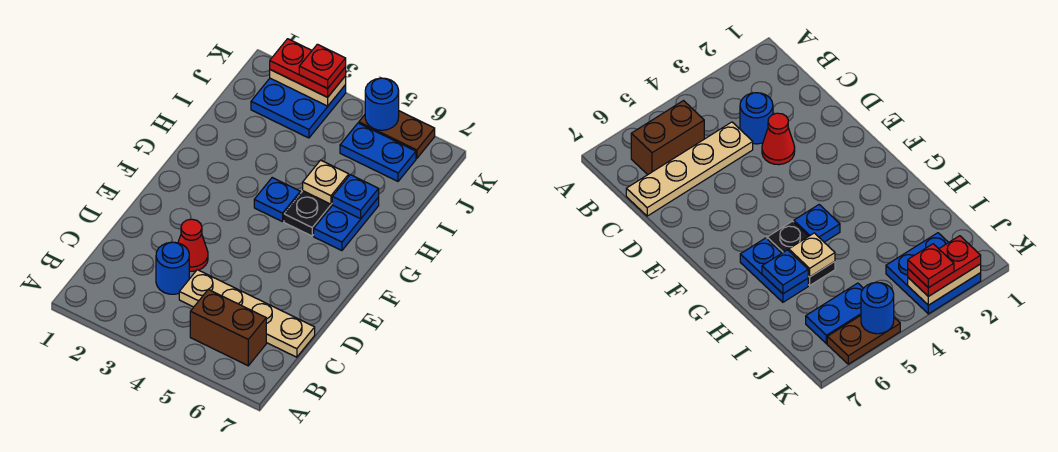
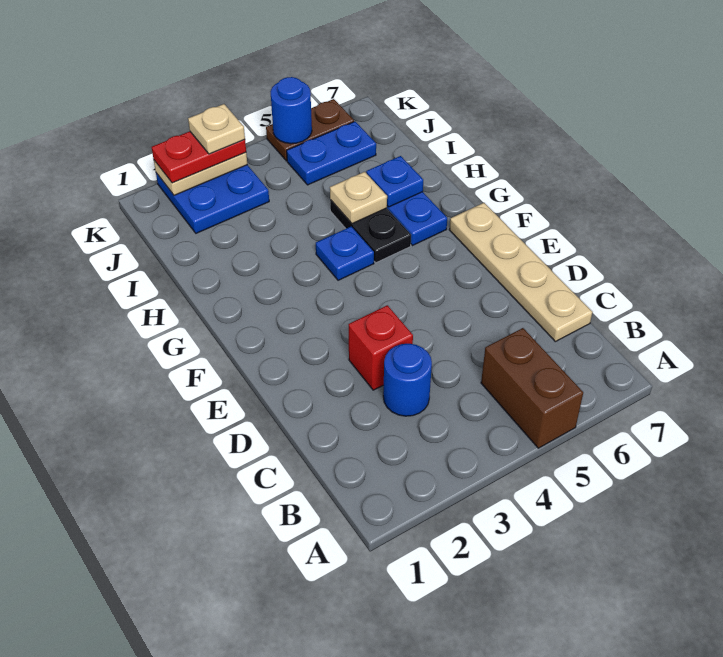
brown brick B5:B6 level 1 -> brown brick A5:B5 level 1
tan plate C4:C7 level 1 -> tan plate C7:F7 level 1
red cone D3 level 1 -> red brick D3 level 1
red plate K3 level 4 -> tan plate K3 level 4

